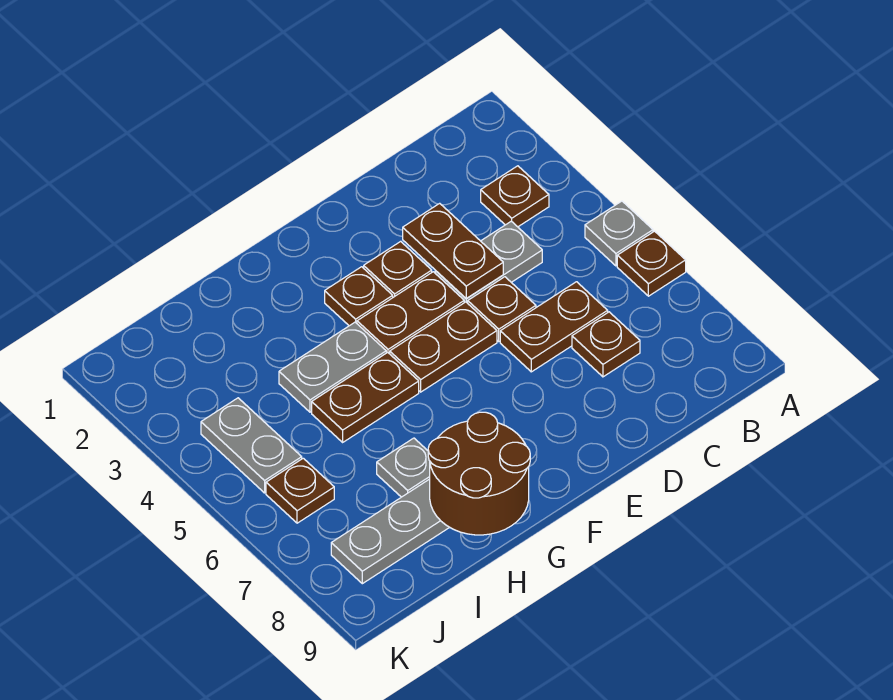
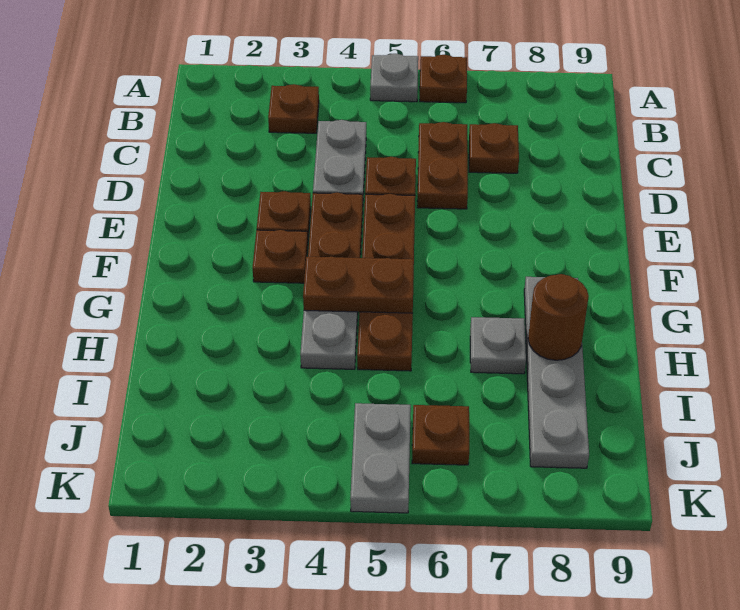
brown plate D3:D4 level 2 -> brown plate G4:G5 level 2
brown round brick G8:H9 level 2 -> brown round brick H8 level 2
grey plate J4:J5 level 1 -> grey plate J5:K5 level 1

